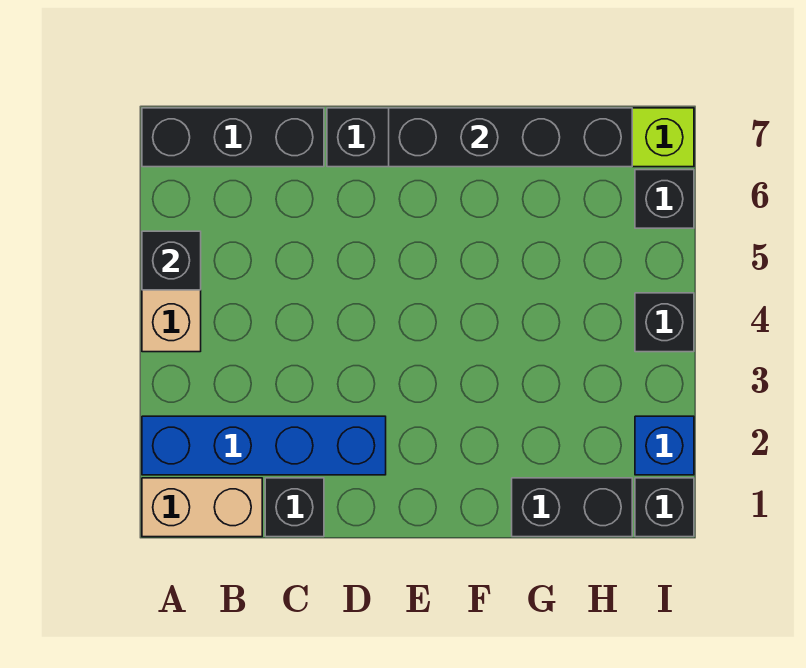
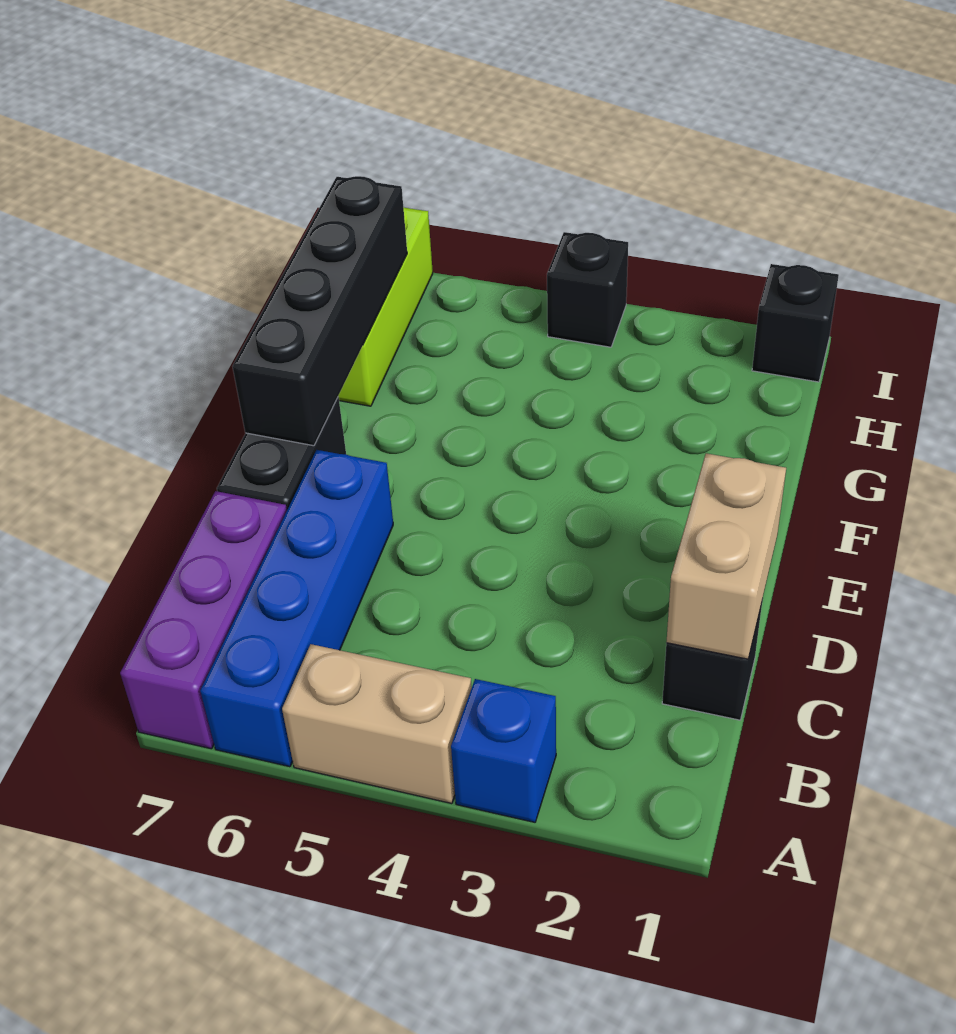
tan brick A1:B1 level 1 -> tan brick C1:D1 level 2
blue brick A2:D2 level 1 -> blue brick A6:D6 level 1
black brick A5 level 2 -> none
black brick A7:C7 level 1 -> purple brick A7:C7 level 1
black brick G1:H1 level 1 -> none
blue brick I2 level 1 -> blue brick A3 level 1
black brick I6 level 1 -> none

